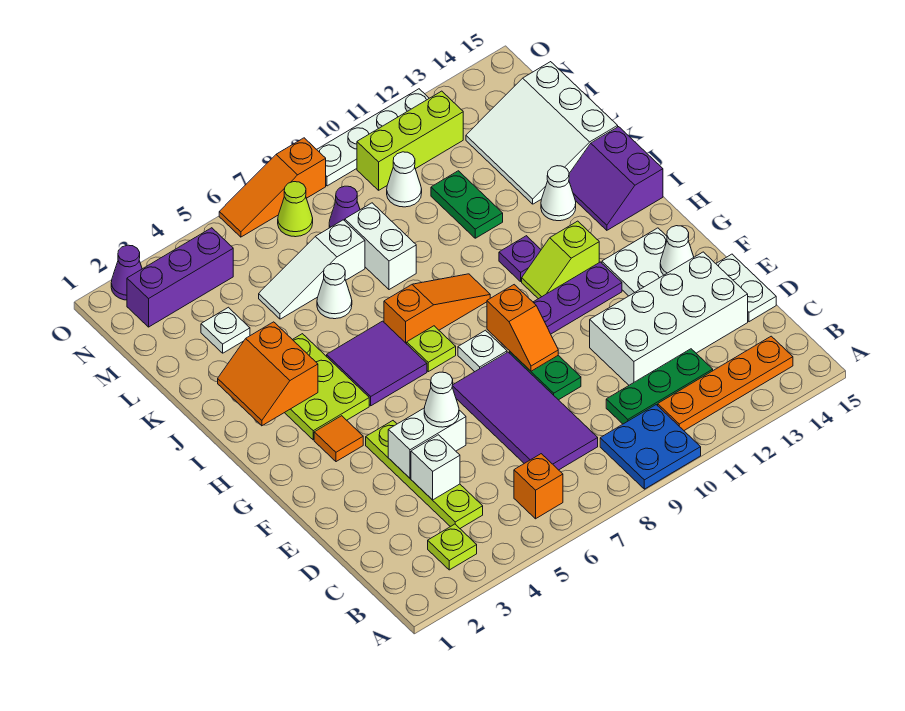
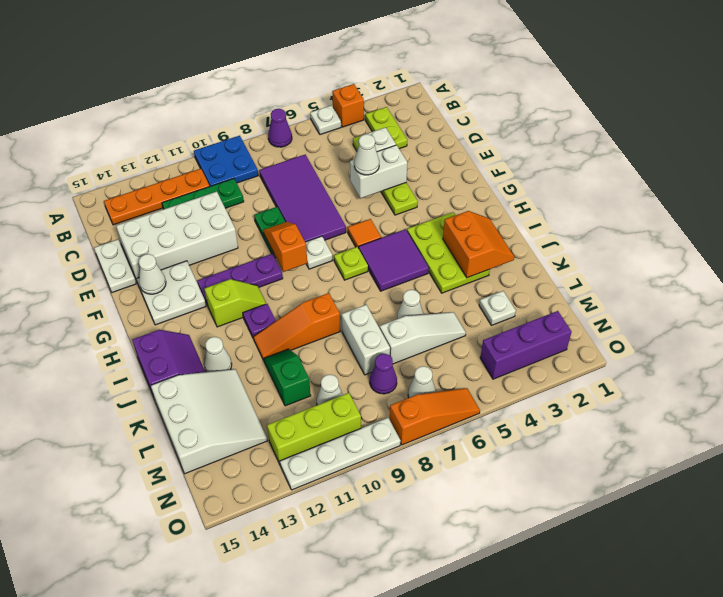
none -> white plate A5 level 1
lime plate B3 level 1 -> lime plate B3:C3 level 1
orange brick B6 level 1 -> orange brick A4 level 1
orange tile G3 level 1 -> orange tile G6 level 1
orange slope I7:I9 level 1 top 7 -> orange slope J9:J11 level 1 top 9
green plate K11:L11 level 1 -> green slope K11:L11 level 1 top L
lime cone N7 level 1 -> white cone N7 level 1
purple cone O2 level 1 -> purple cone A7 level 1

